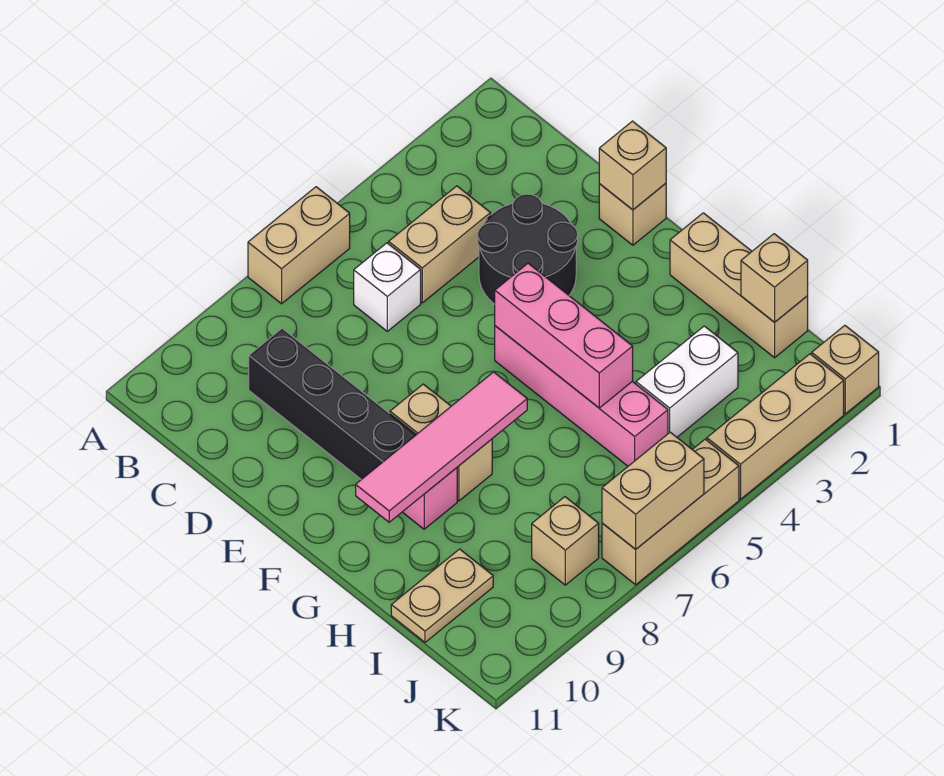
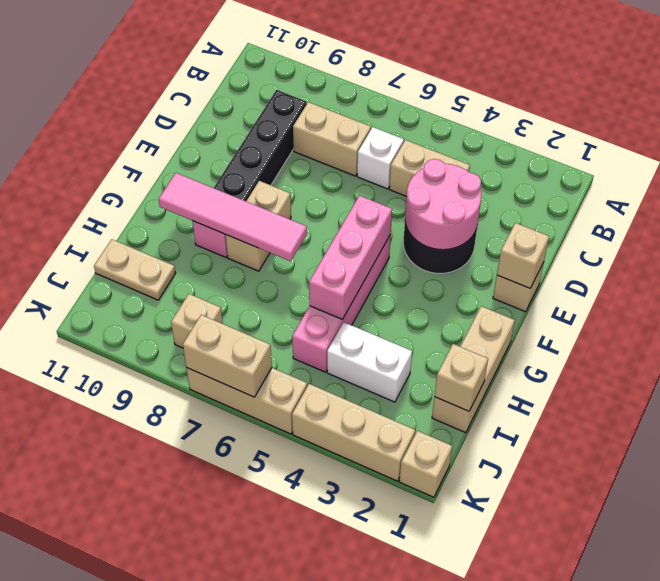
tan brick A6:A7 level 1 -> tan brick C7:C8 level 1
none -> pink round brick D3:E4 level 2

